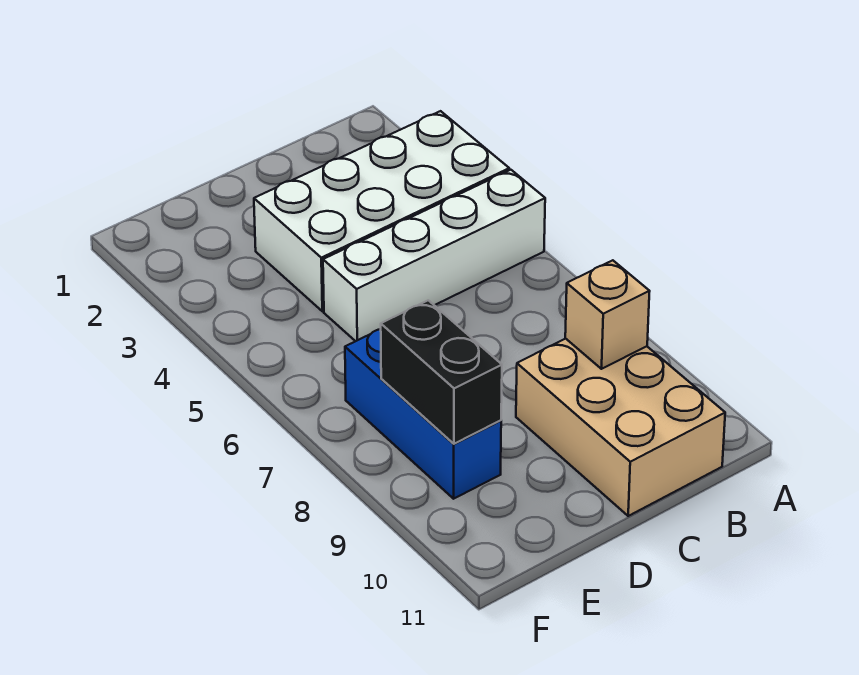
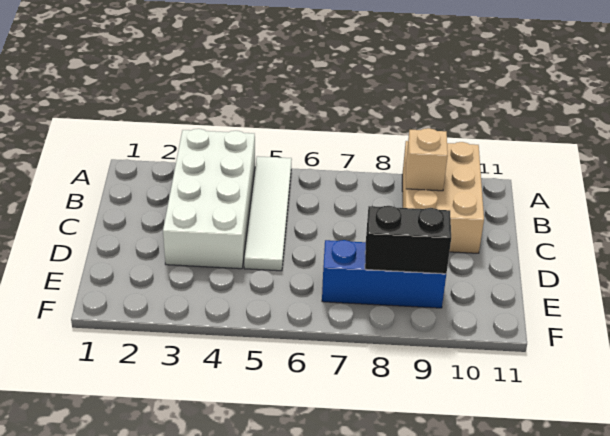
white brick A5:D5 level 1 -> white tile A5:D5 level 1
tan brick B9:C11 level 1 -> tan brick A9:C10 level 1

